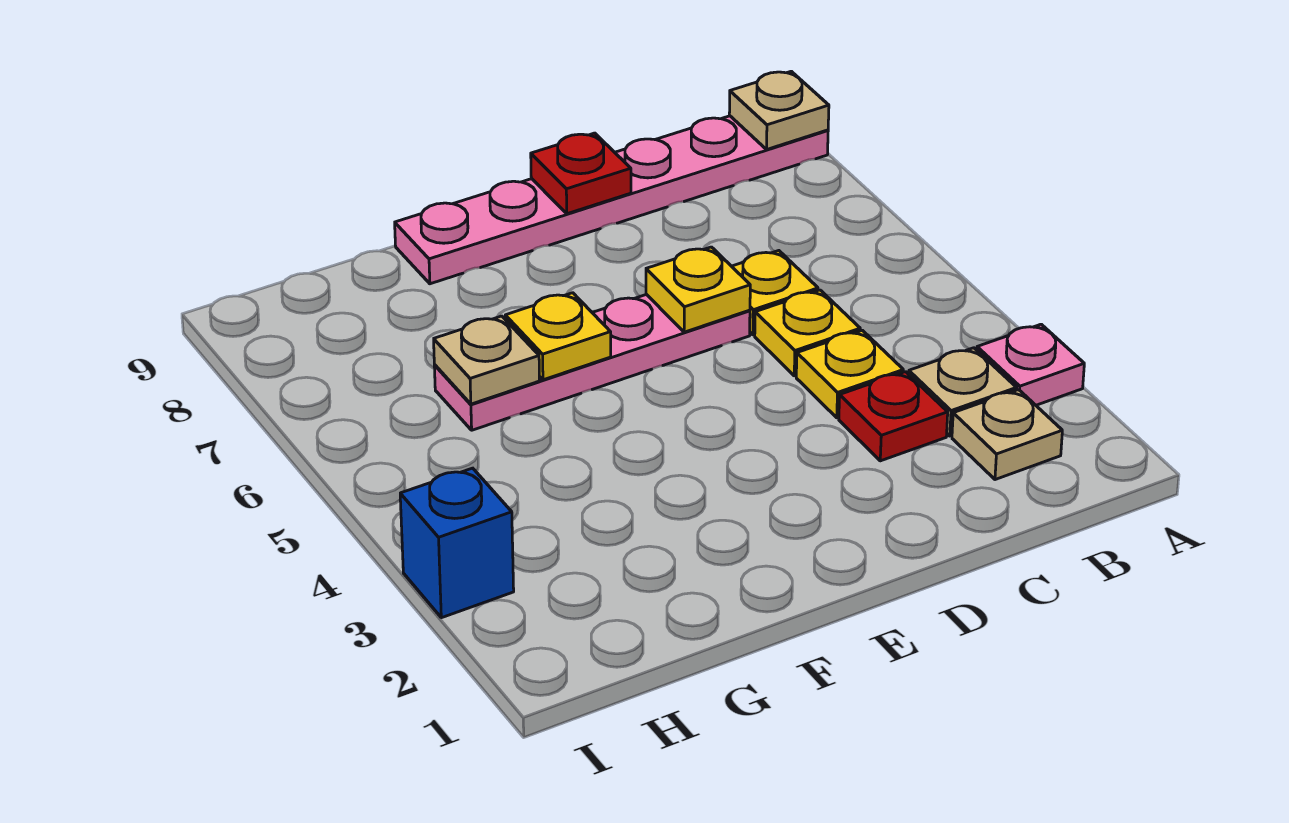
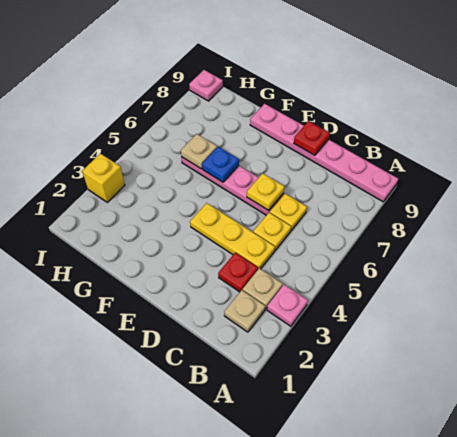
tan plate A9 level 2 -> none
yellow plate C4 level 1 -> yellow plate C4:E4 level 1
yellow plate F6 level 2 -> blue plate F6 level 2
blue brick I3 level 1 -> yellow brick I3 level 1
none -> pink plate I9 level 1

